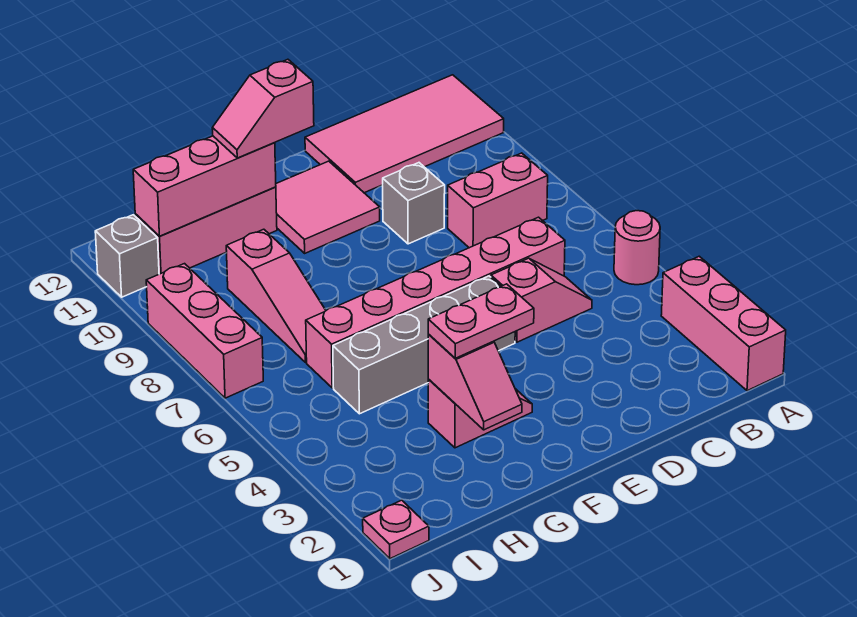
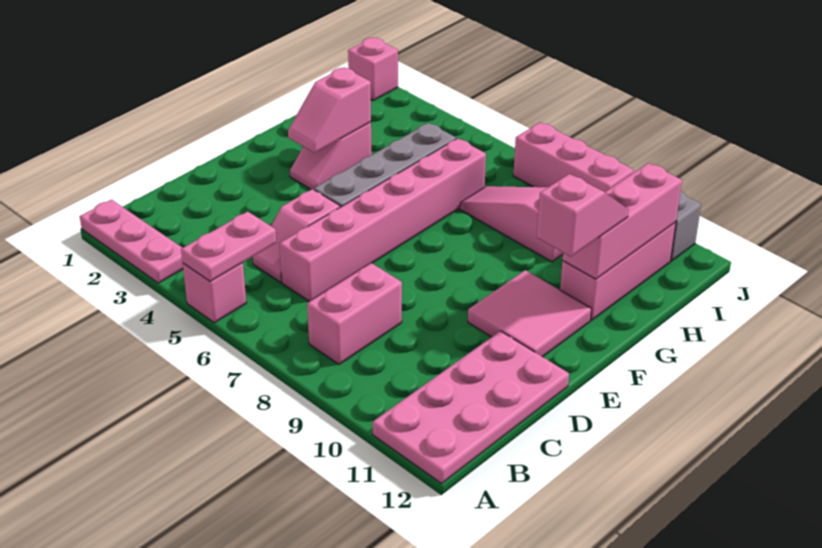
pink brick A1:A3 level 1 -> pink plate A1:A3 level 1
pink round brick A5 level 1 -> pink brick A5 level 1
pink tile A11:D12 level 1 -> pink plate A11:D12 level 1
grey brick D9 level 1 -> none
pink plate F3:G3 level 3 -> pink plate A5:B5 level 2
pink slope G2:G3 level 2 top 3 -> pink slope F3:G3 level 2 top G
pink plate J1 level 1 -> pink brick J1 level 1

